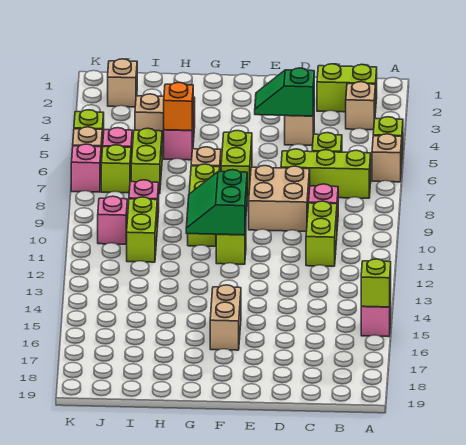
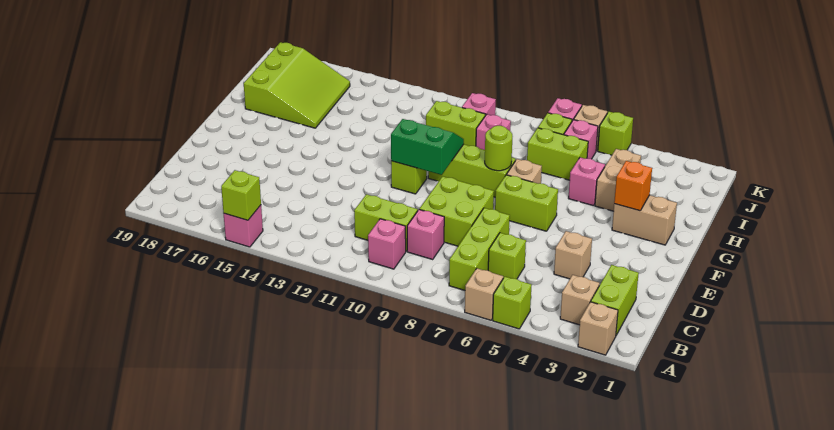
none -> pink brick B10 level 1
green slope D4:E4 level 2 top D -> none
tan brick D8:E9 level 1 -> lime brick D8:E9 level 1
tan brick F15:F16 level 1 -> tan brick G2:G3 level 1
none -> lime round brick G8 level 2
orange brick H5 level 2 -> orange brick G3 level 2
none -> lime slope H16:J18 level 1 top 18
tan brick J2 level 1 -> tan brick A2 level 1

